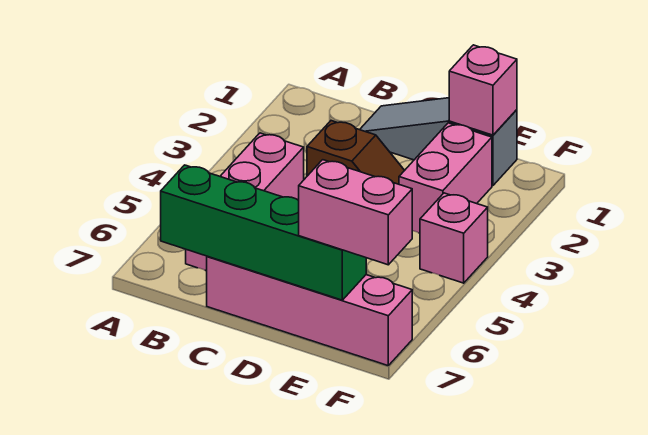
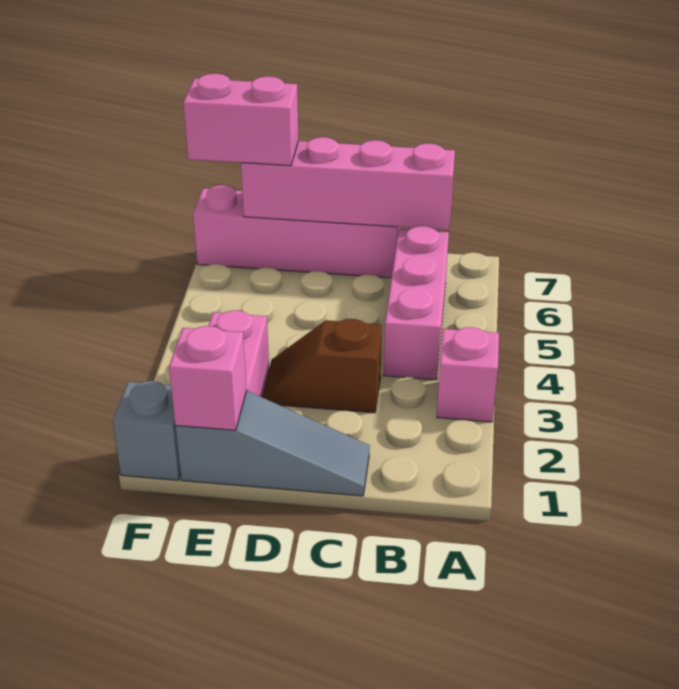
green brick B7:E7 level 2 -> pink brick B7:E7 level 2
none -> grey brick F1 level 1
pink brick F4 level 1 -> pink brick A3 level 1

